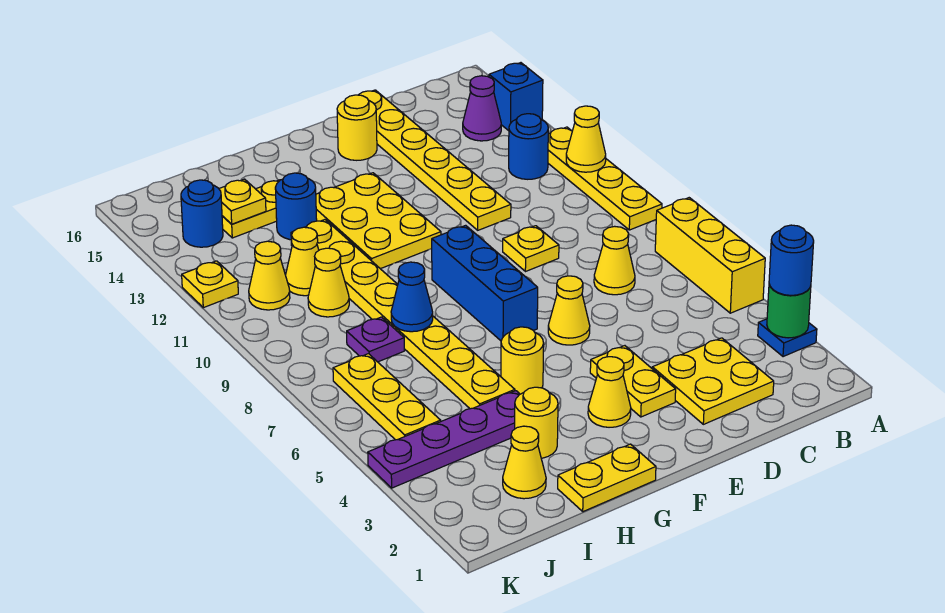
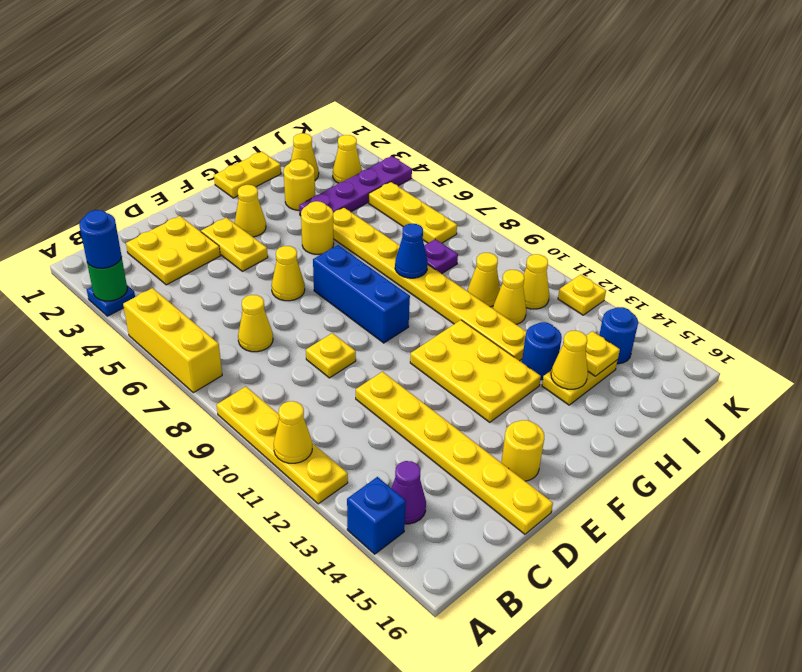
blue round brick B12 level 1 -> none
none -> yellow cone H14 level 2
none -> yellow cone J3 level 1

